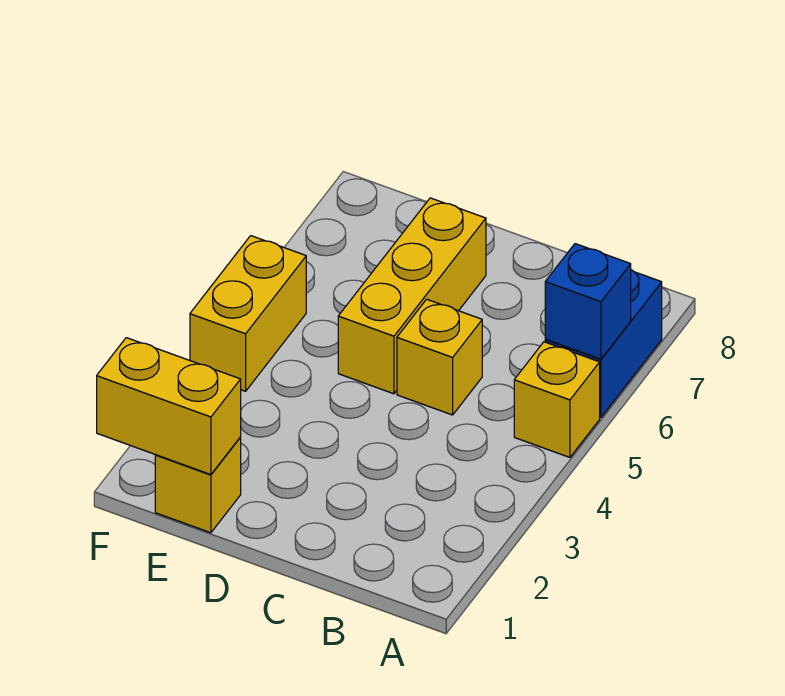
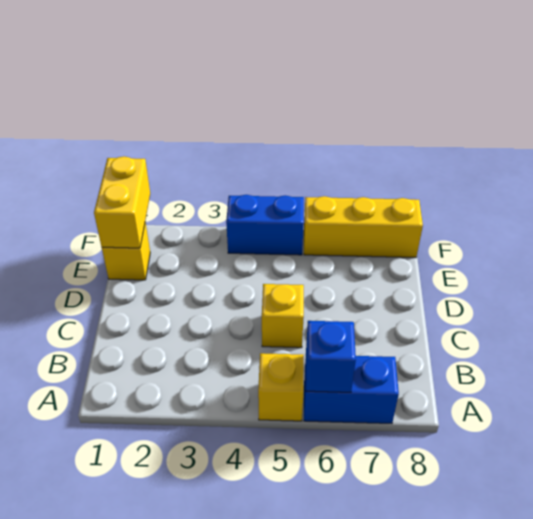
yellow brick D5:D7 level 1 -> yellow brick F6:F8 level 1
yellow brick F4:F5 level 1 -> blue brick F4:F5 level 1

